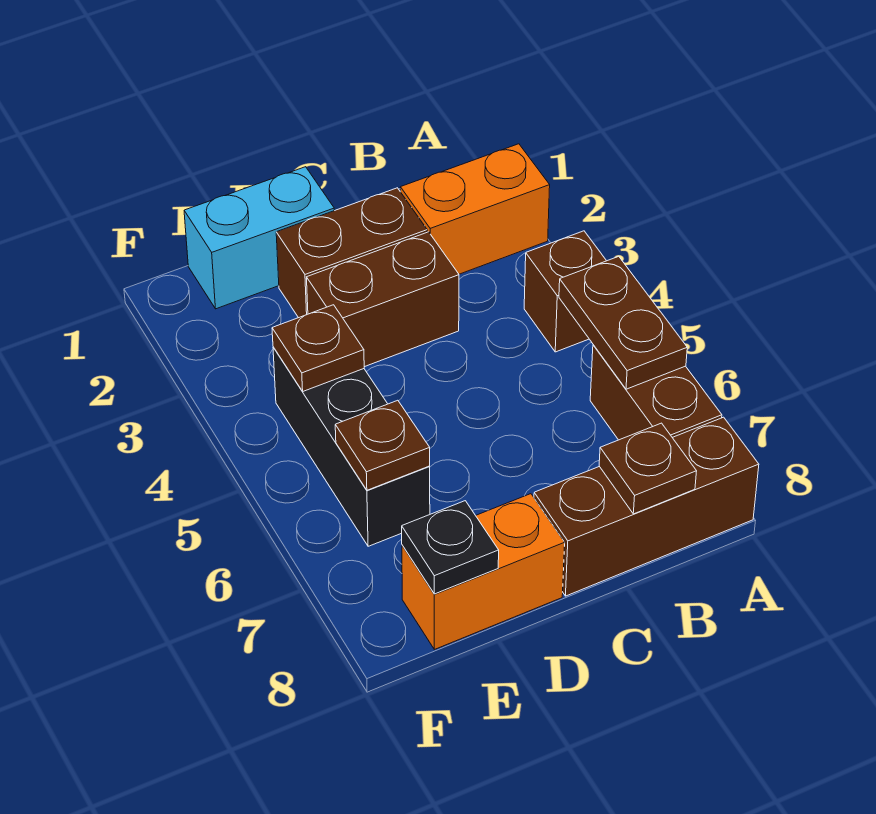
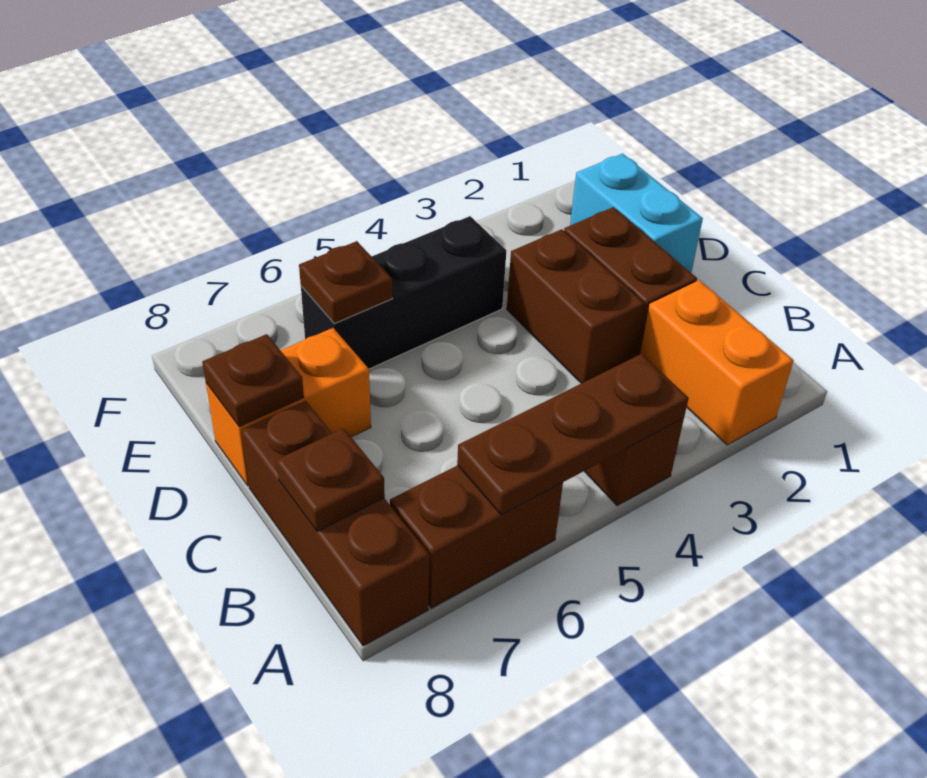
brown plate A5:A6 level 2 -> brown plate A4:A6 level 2
orange brick D8:E8 level 1 -> orange brick D7:D8 level 1
brown plate E4 level 2 -> brown plate D8 level 2
black plate E8 level 2 -> none

